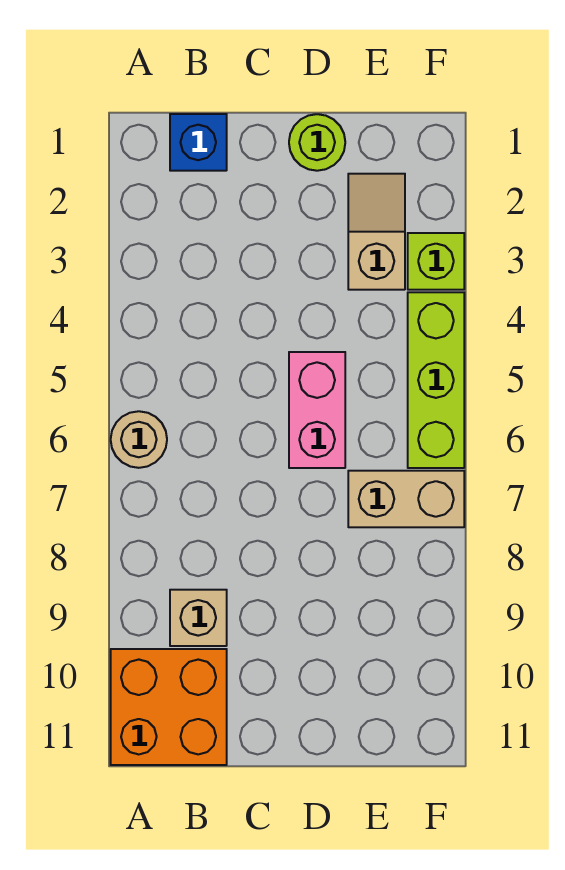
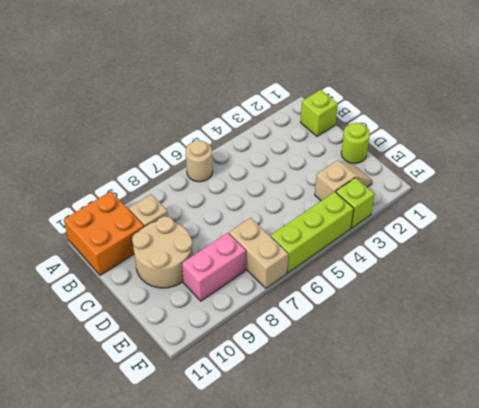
blue brick B1 level 1 -> lime brick B1 level 1
none -> tan round brick C9:D10 level 1
pink brick D5:D6 level 1 -> pink brick E8:E9 level 1

